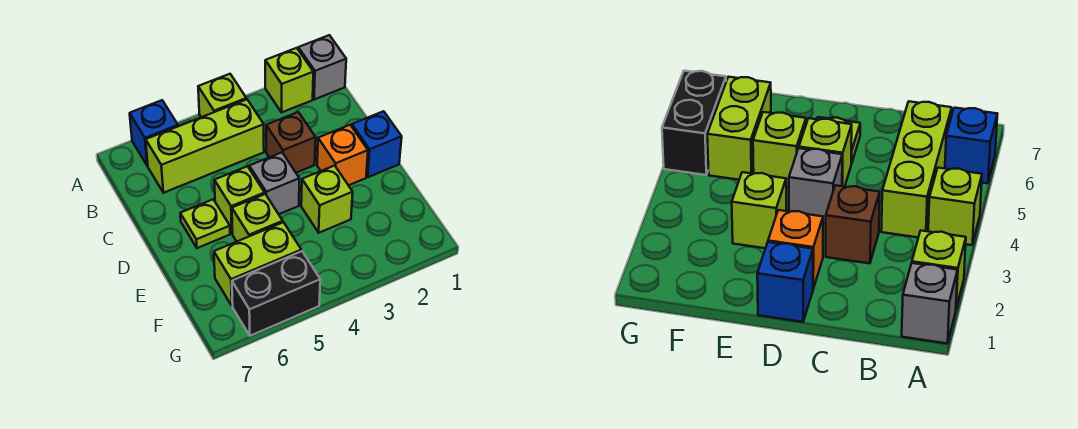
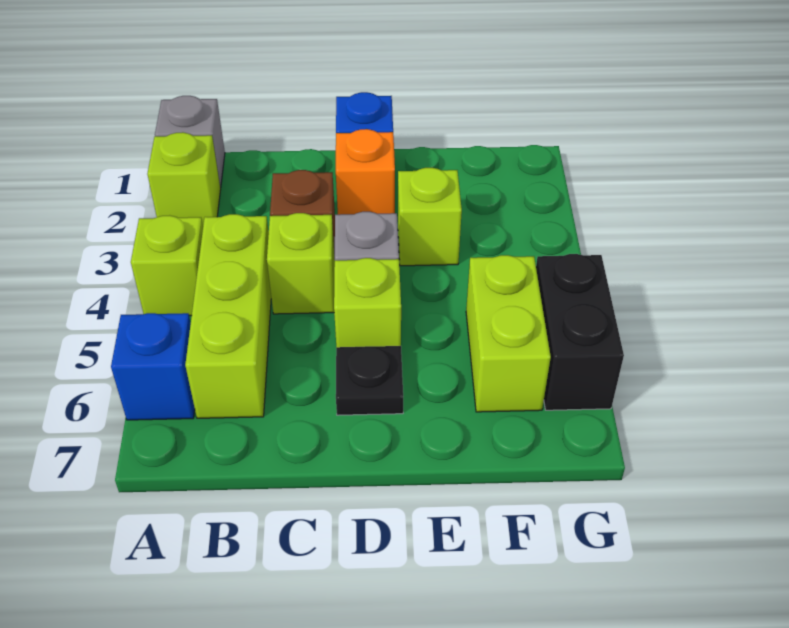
lime plate D6 level 1 -> black plate D6 level 1
lime brick E5 level 1 -> lime brick C4 level 1

